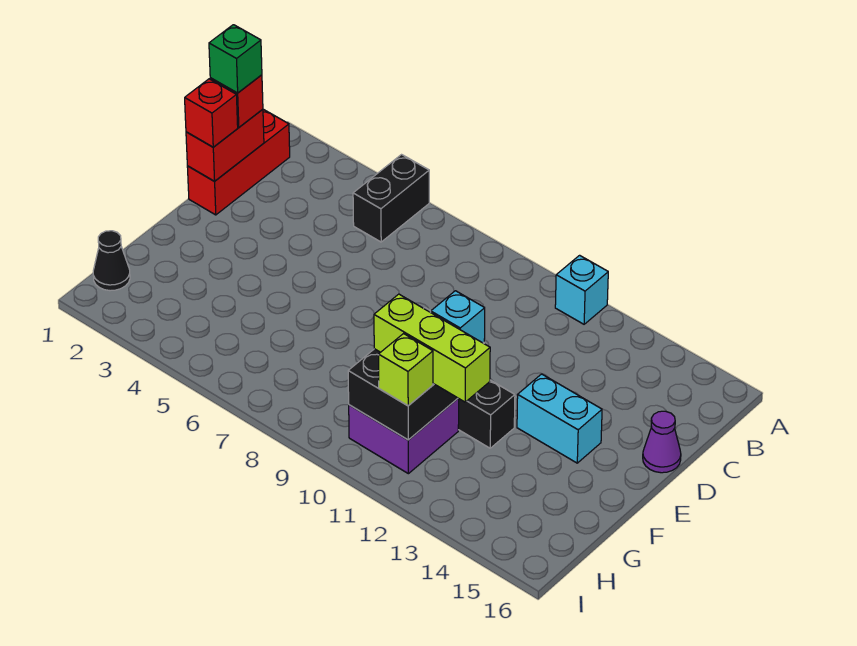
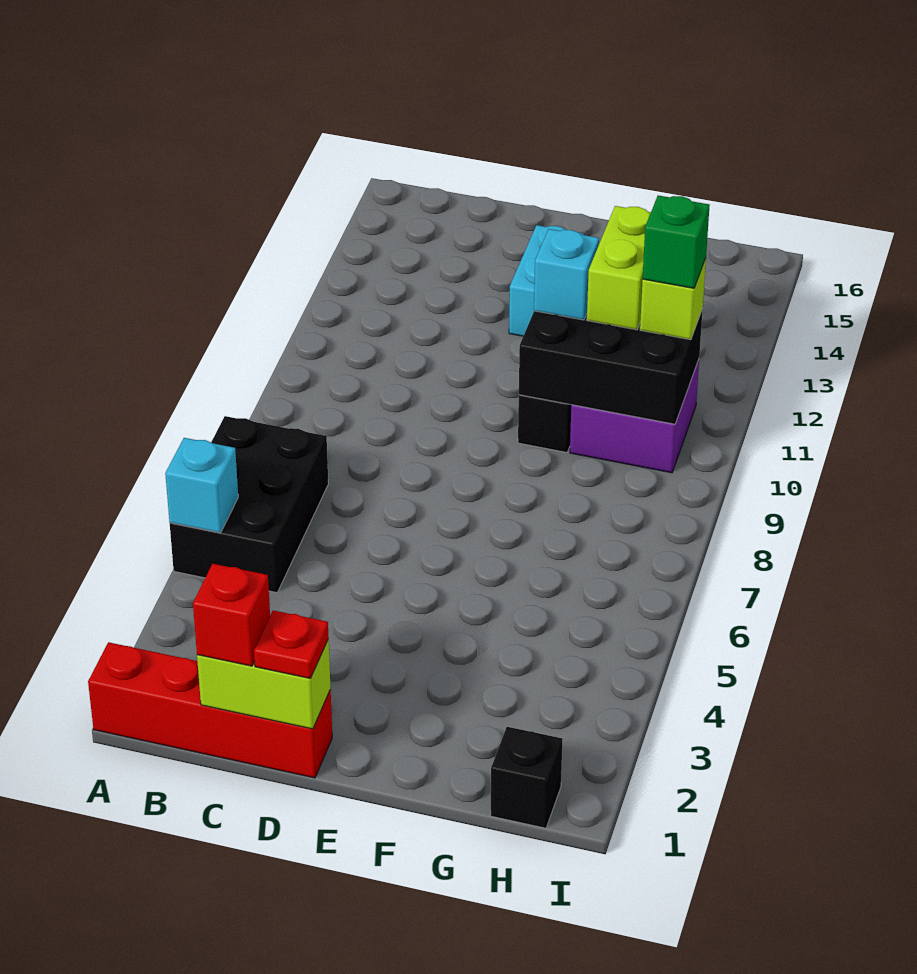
black brick A5:B5 level 1 -> black brick A5:B7 level 1
cyan brick A11 level 1 -> cyan brick A5 level 2
red brick B1:D1 level 1 -> red brick A1:D1 level 1
red brick C1:D1 level 2 -> lime brick C1:D1 level 2
green brick C1 level 4 -> green brick H11 level 4
red brick D1 level 3 -> red plate D1 level 3
purple cone D16 level 1 -> none
lime brick G10:G12 level 3 -> lime brick G11:G12 level 3
black cone H1 level 1 -> black brick H1 level 1

